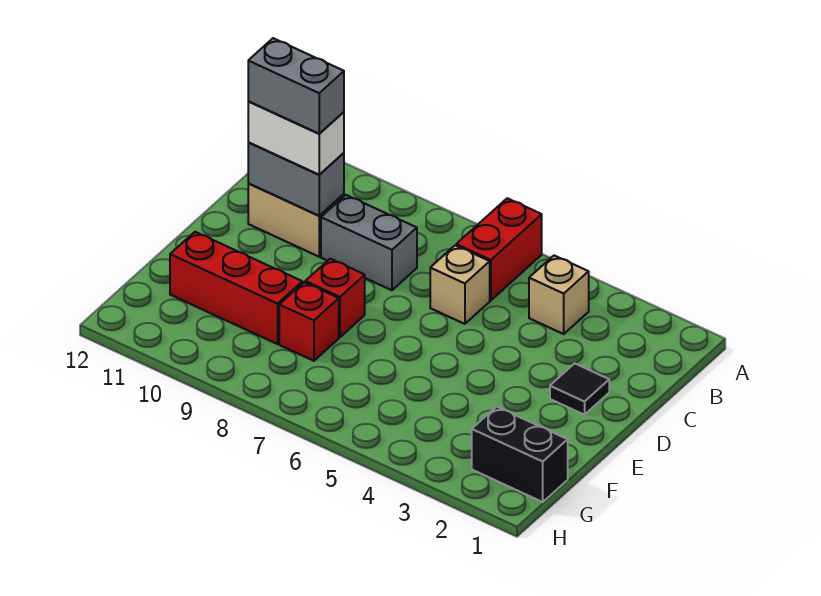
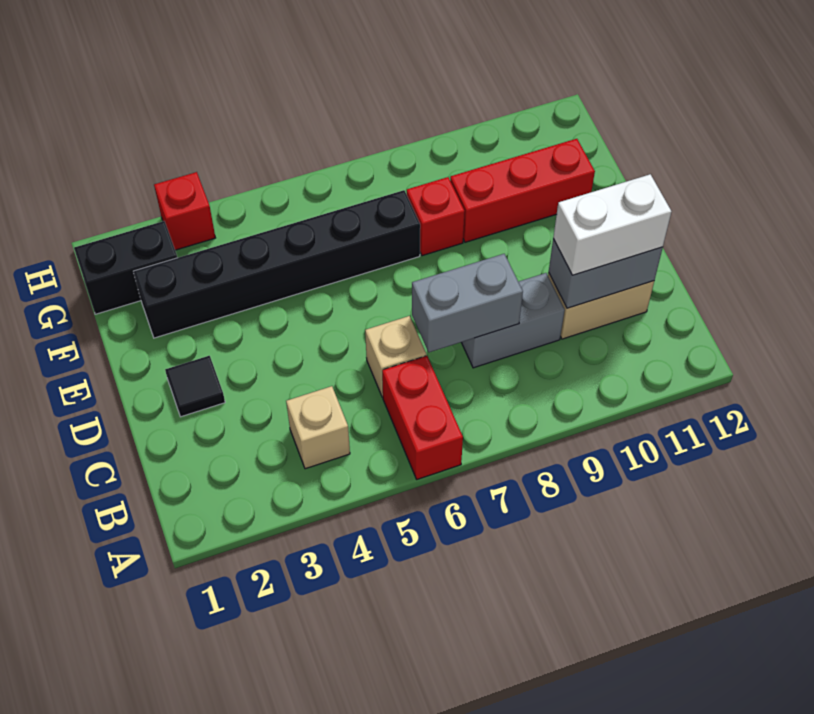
grey brick C10:C11 level 4 -> grey brick C7:C8 level 2
red brick E8 level 1 -> red brick H3 level 1
none -> black brick F2:F7 level 1

